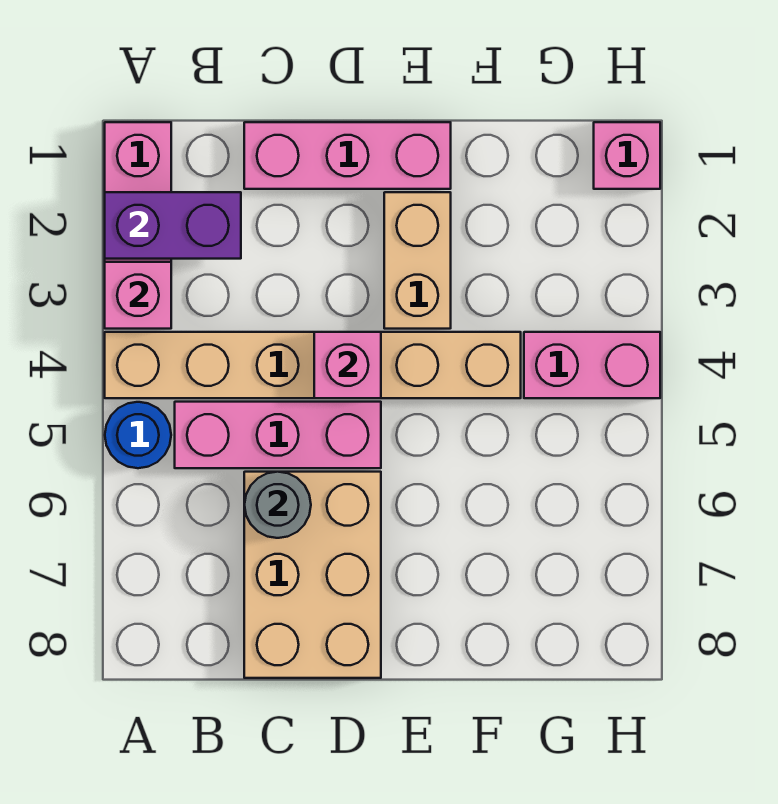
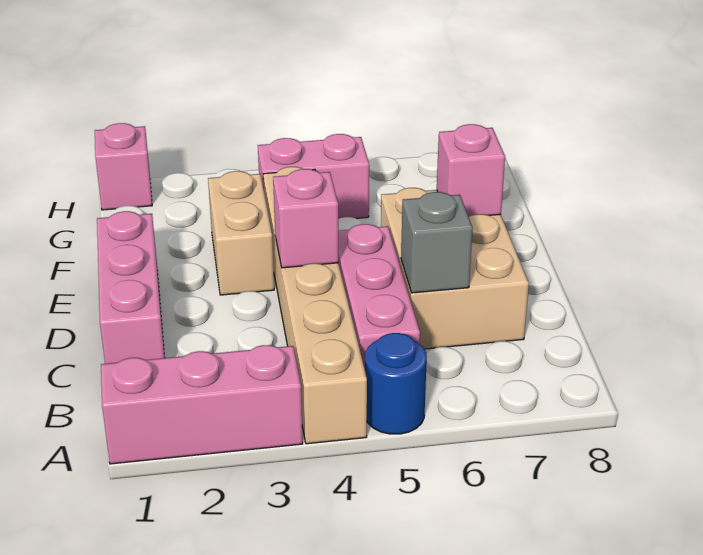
purple brick A2:B2 level 2 -> none
pink brick A3 level 2 -> pink brick E7 level 2
tan brick C6:D8 level 1 -> tan brick C6:E7 level 1
grey round brick C6 level 2 -> grey brick C6 level 2
tan brick E2:E3 level 1 -> tan brick E3:F3 level 1
pink brick G4:H4 level 1 -> pink brick G4:G5 level 1

